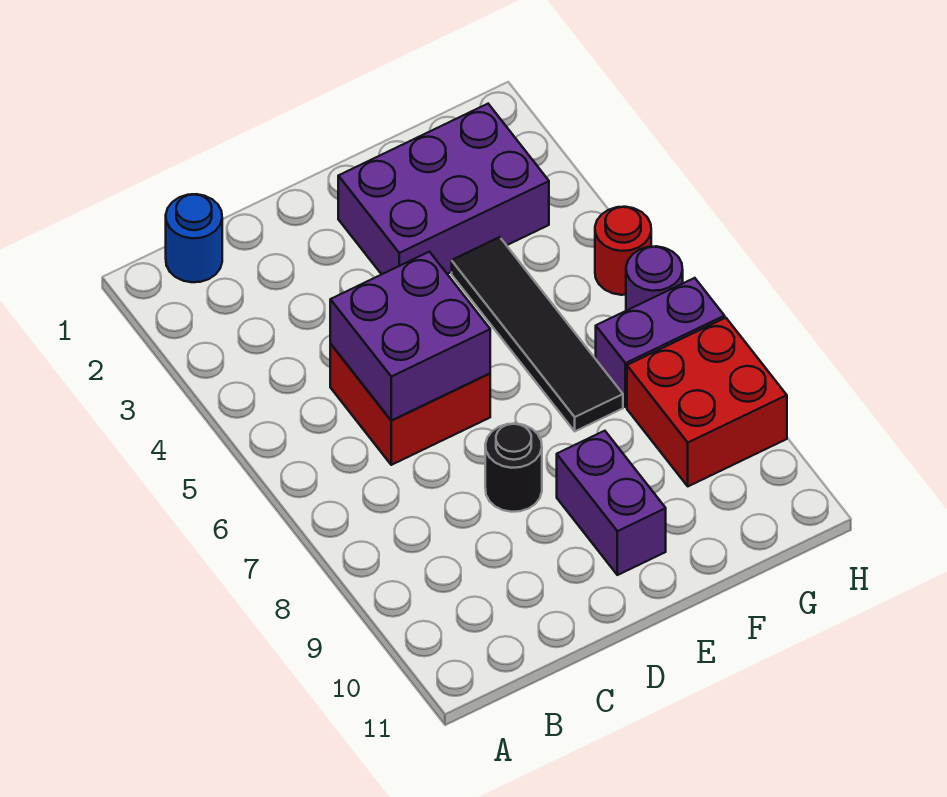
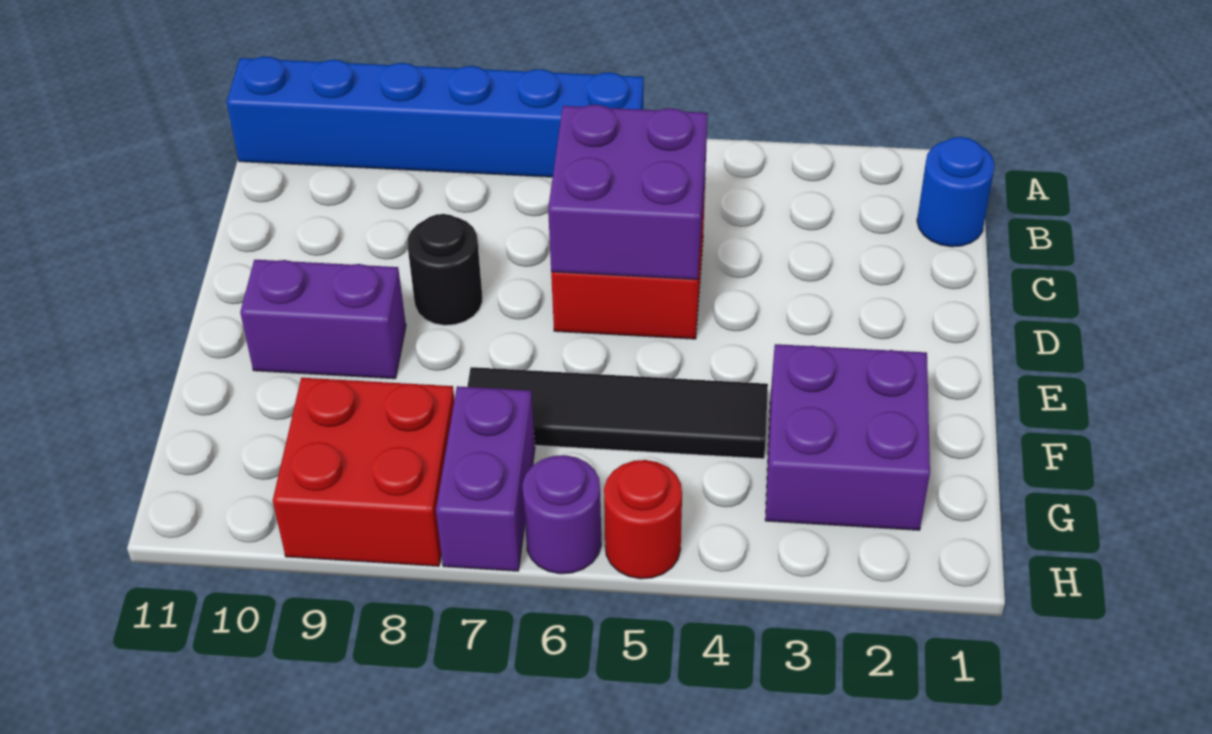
none -> blue brick A6:A11 level 1
purple brick E2:G3 level 1 -> purple brick F2:G3 level 1

